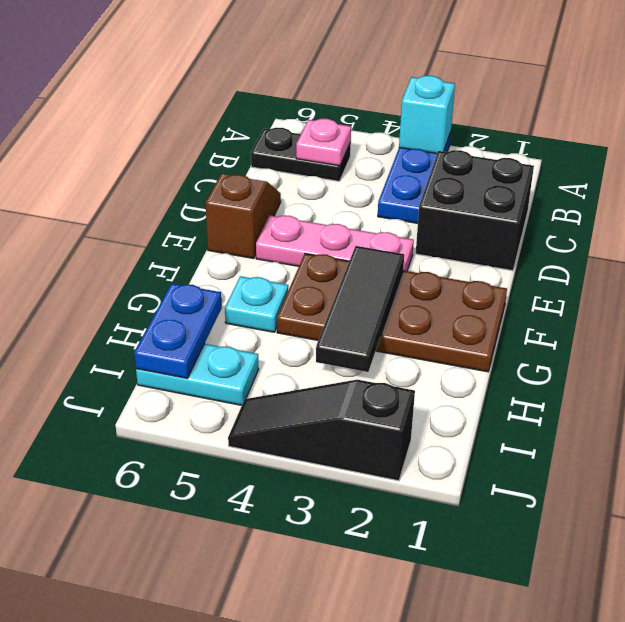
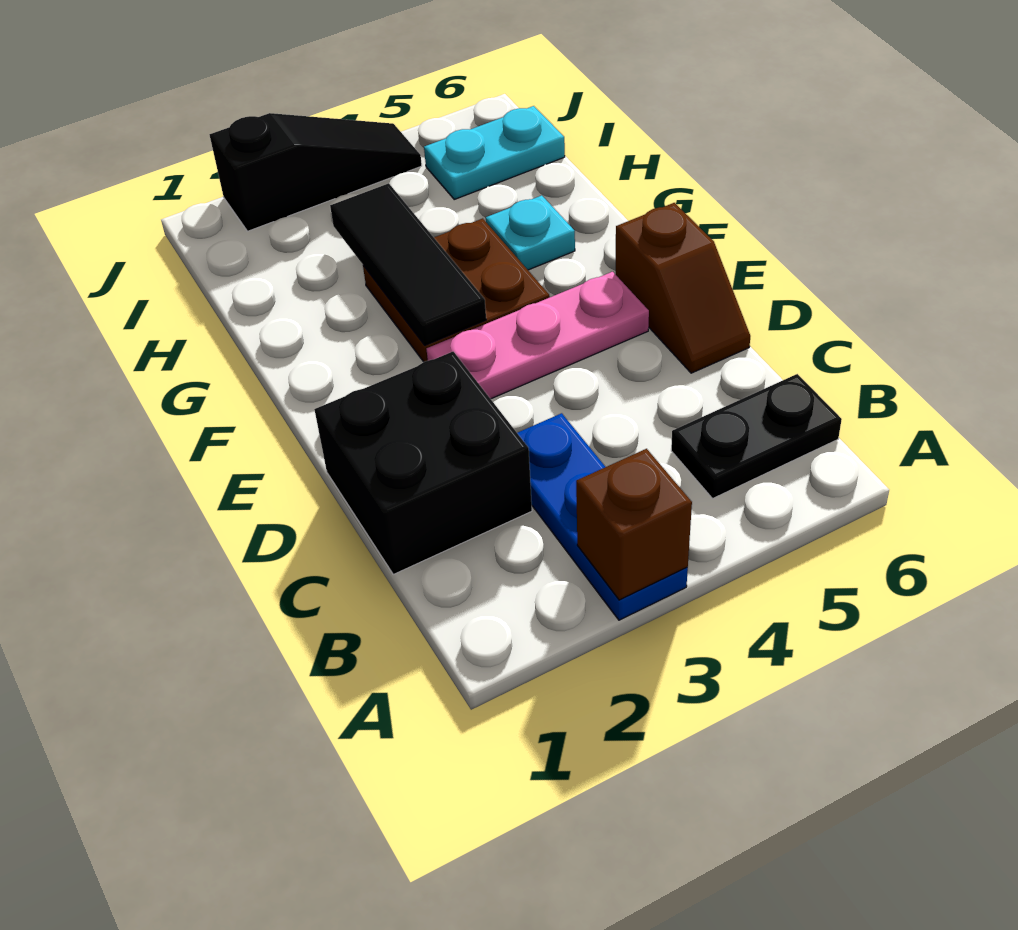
cyan brick A3 level 2 -> brown brick A3 level 2
pink plate B5 level 2 -> none
brown plate F1:G4 level 1 -> brown plate F3:G4 level 1
blue plate H6:I6 level 2 -> none

